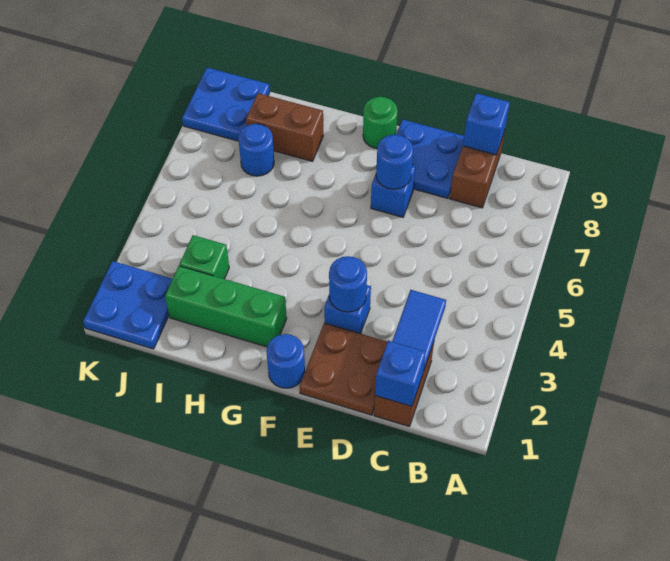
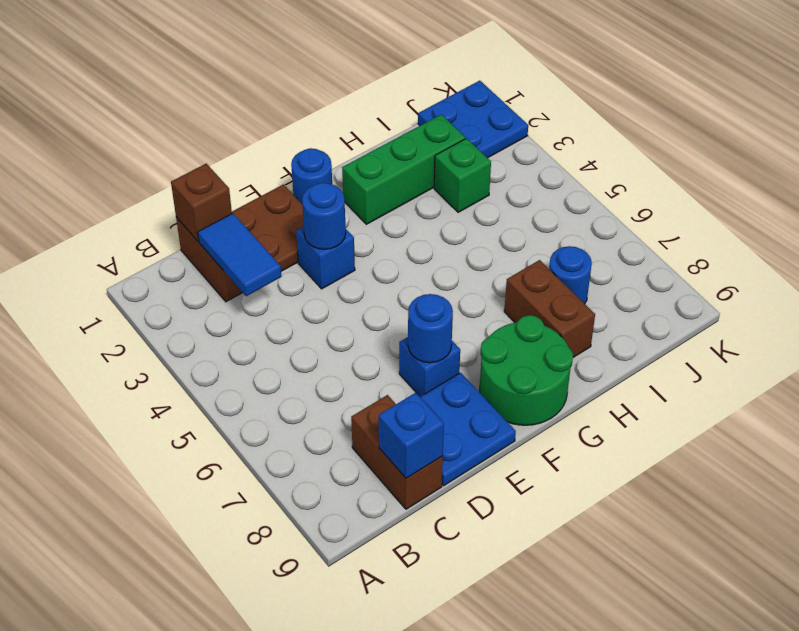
blue brick C1 level 2 -> brown brick C1 level 2
green round brick F9 level 1 -> green round brick F8:G9 level 1
brown brick H8:I8 level 1 -> brown brick H7:H8 level 1
blue plate J8:K9 level 1 -> none

